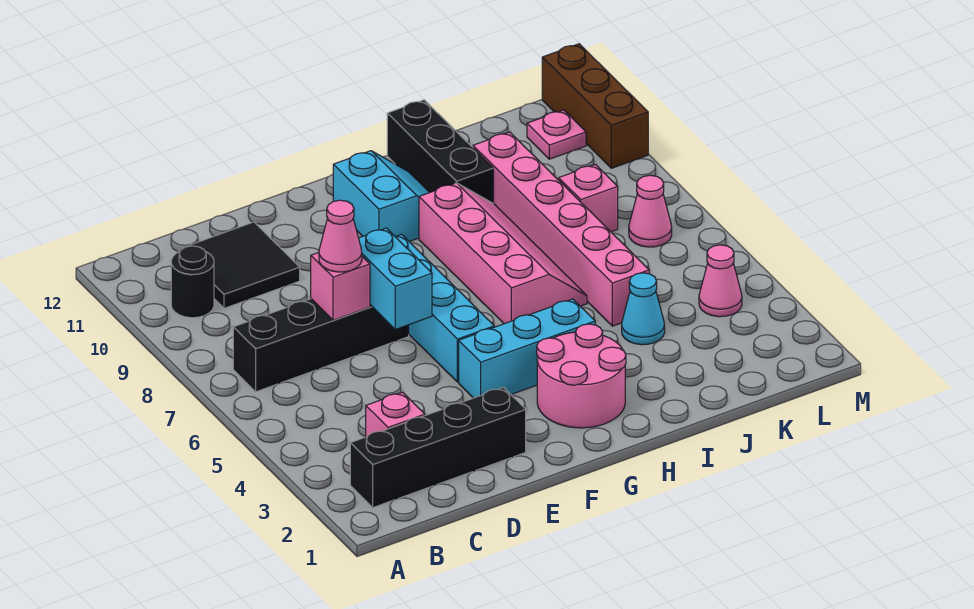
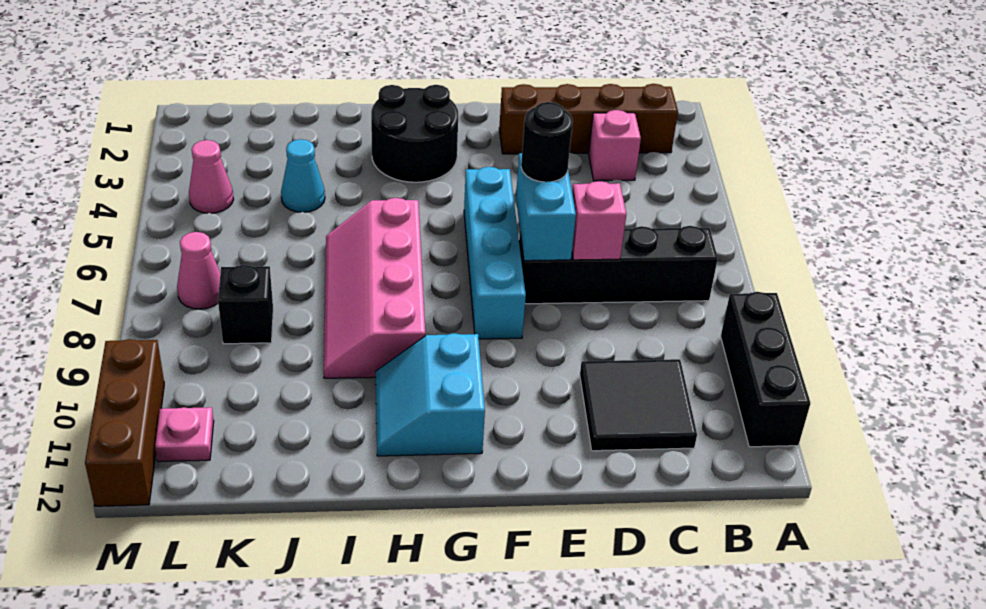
black brick B2:E2 level 1 -> brown brick B2:E2 level 1
black round brick B10 level 1 -> black round brick E6 level 3
pink cone D7 level 3 -> none
cyan brick F4:H4 level 1 -> none
pink round brick G2:H3 level 1 -> black round brick G2:H3 level 1
black brick I10:I12 level 1 -> black brick A9:A11 level 1
pink brick J5:J10 level 1 -> none
pink brick K8 level 1 -> black brick K8 level 1

